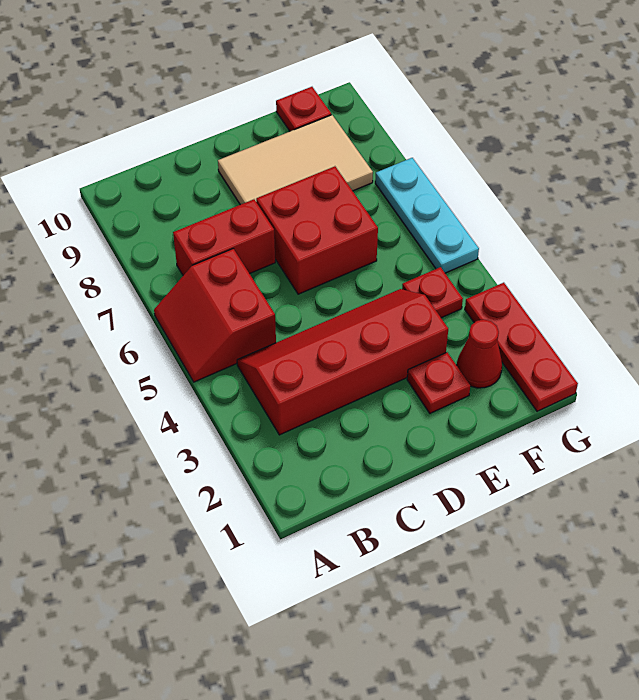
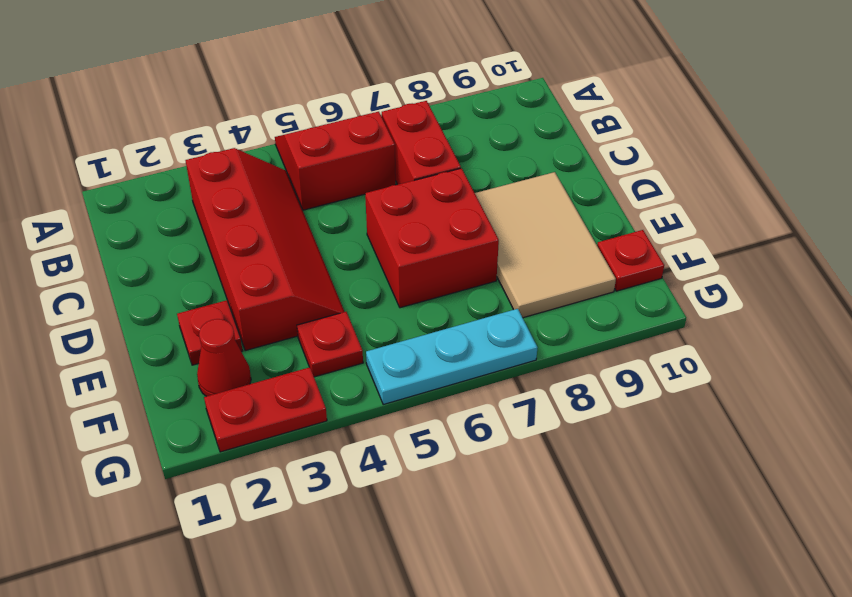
red plate G1:G3 level 1 -> red plate G2:G3 level 1

